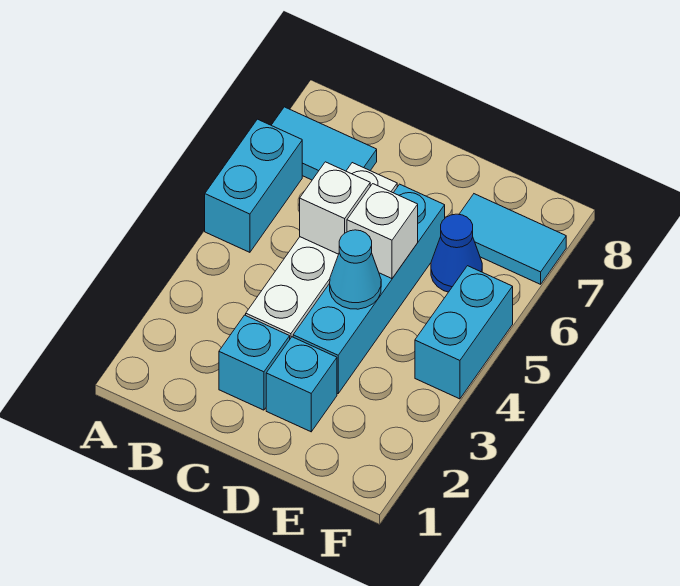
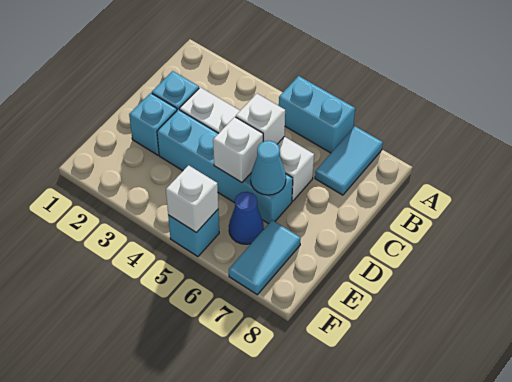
cyan cone D4 level 2 -> cyan cone D6 level 2
cyan brick F4:F5 level 1 -> cyan brick F5 level 1
none -> white brick F5 level 2

